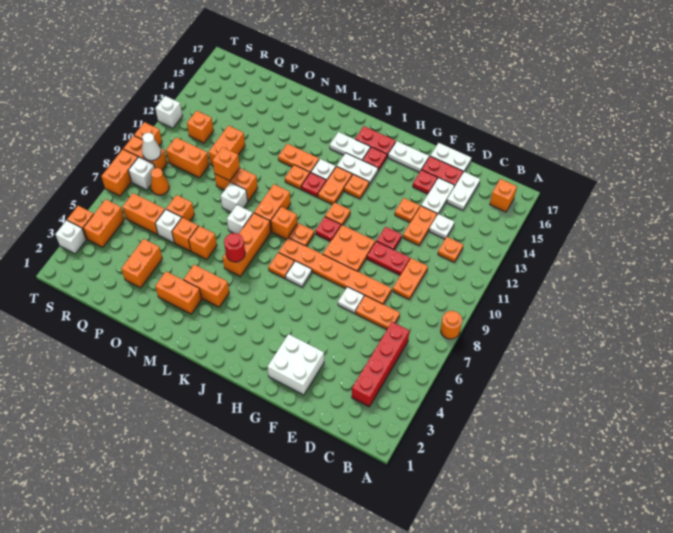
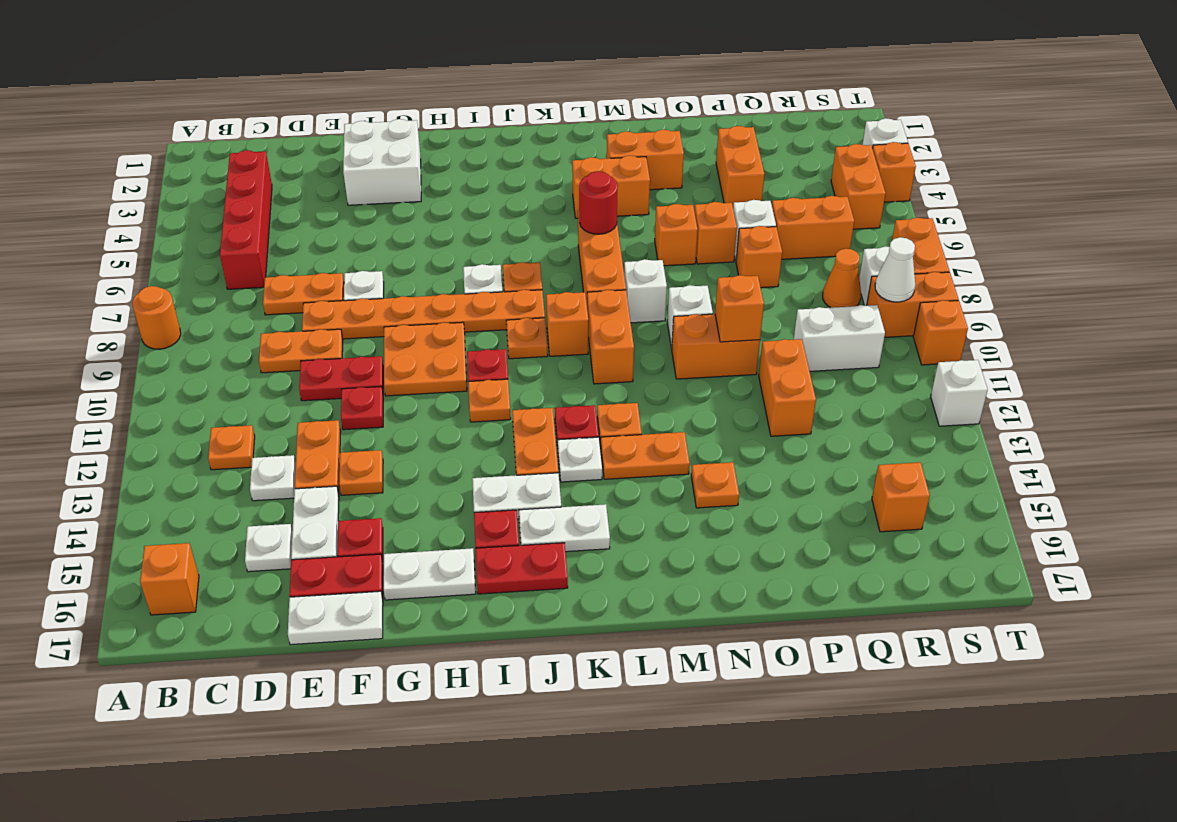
orange plate D9:D10 level 1 -> orange plate D9:E9 level 1
white plate D15:D16 level 1 -> white plate D15 level 1
orange plate I13 level 1 -> orange plate N14 level 1
orange brick Q10:R10 level 1 -> white brick Q10:R10 level 1
orange brick R12 level 1 -> orange brick R15 level 1

